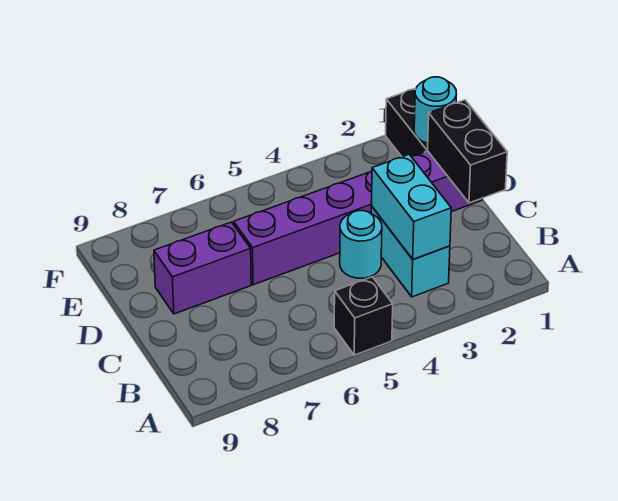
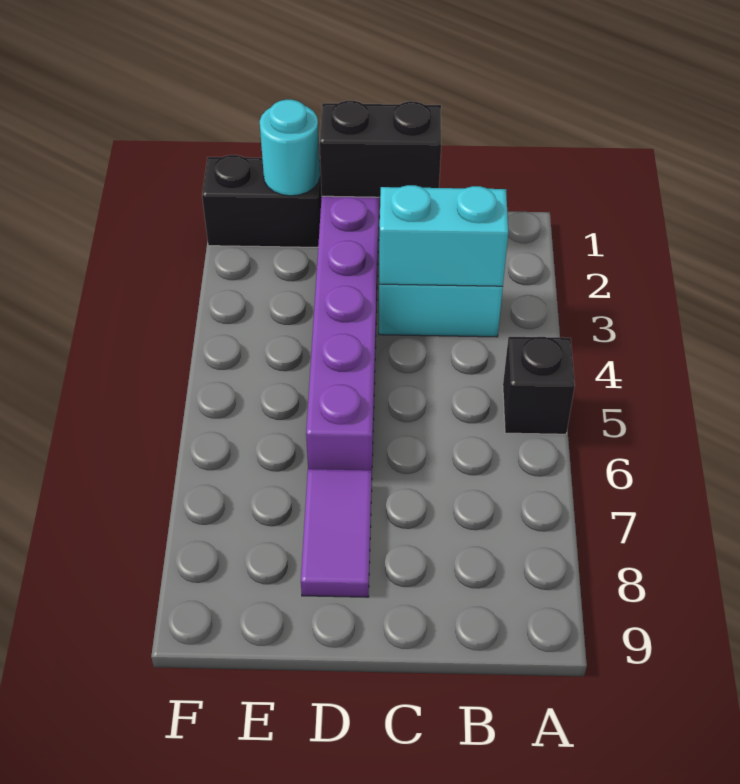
cyan round brick C4 level 1 -> none
purple brick D7:D8 level 1 -> purple tile D7:D8 level 1

